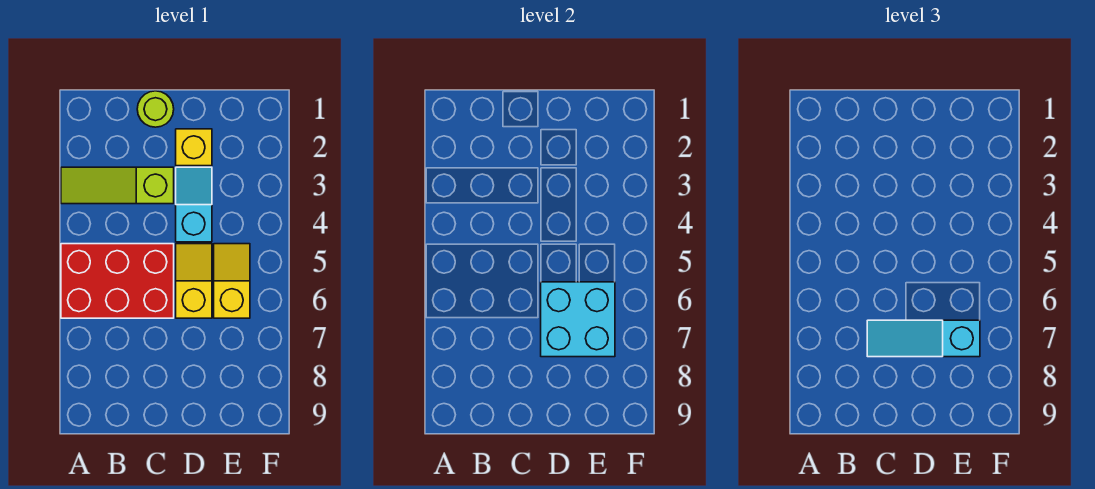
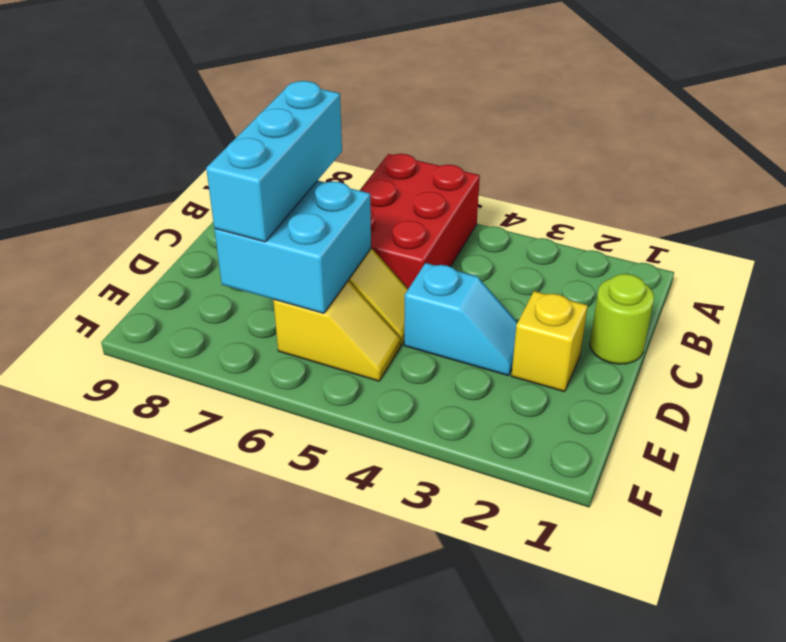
lime slope A3:C3 level 1 top C -> none
cyan slope C7:E7 level 3 top E -> cyan brick C7:E7 level 3

